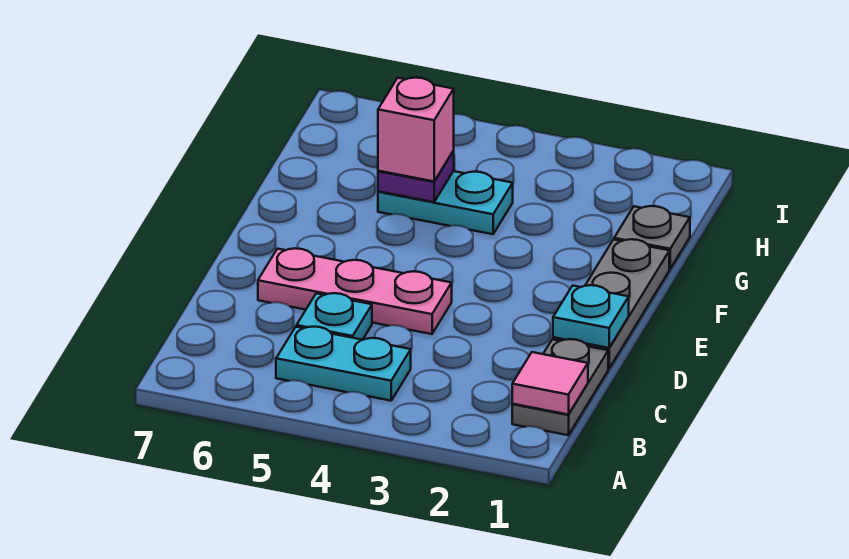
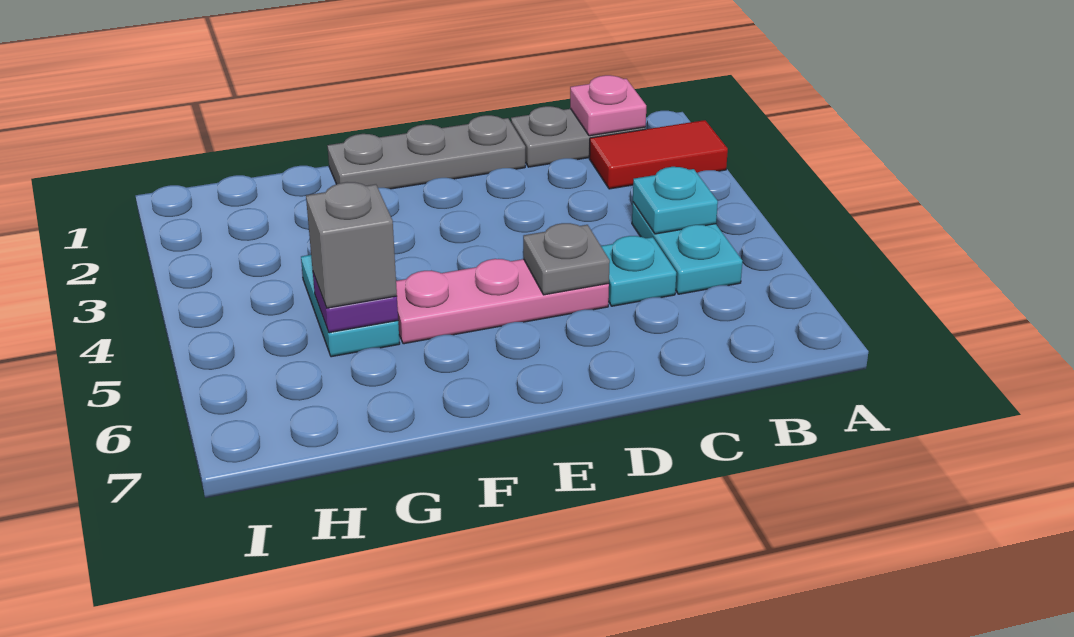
none -> red tile A2:B2 level 1
pink tile B1 level 2 -> pink plate B1 level 2
cyan plate D1 level 2 -> cyan plate B4 level 2
pink plate D4:D6 level 1 -> pink plate D5:F5 level 1
grey plate G1 level 1 -> grey plate D5 level 2
pink brick G5 level 3 -> grey brick G5 level 3

